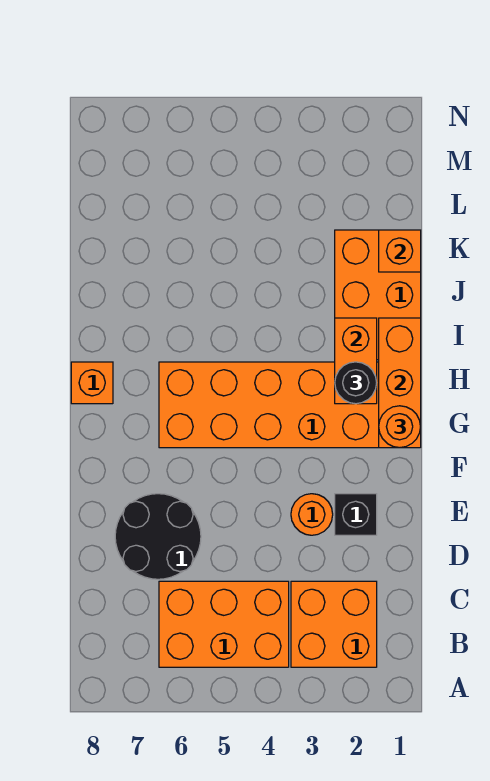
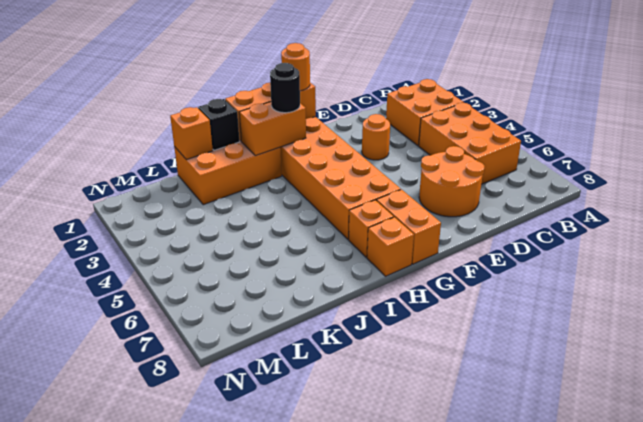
black round brick D6:E7 level 1 -> orange round brick D6:E7 level 1
black brick E2 level 1 -> black brick J1 level 2
none -> orange brick G7:G8 level 1
none -> orange brick H7 level 1

